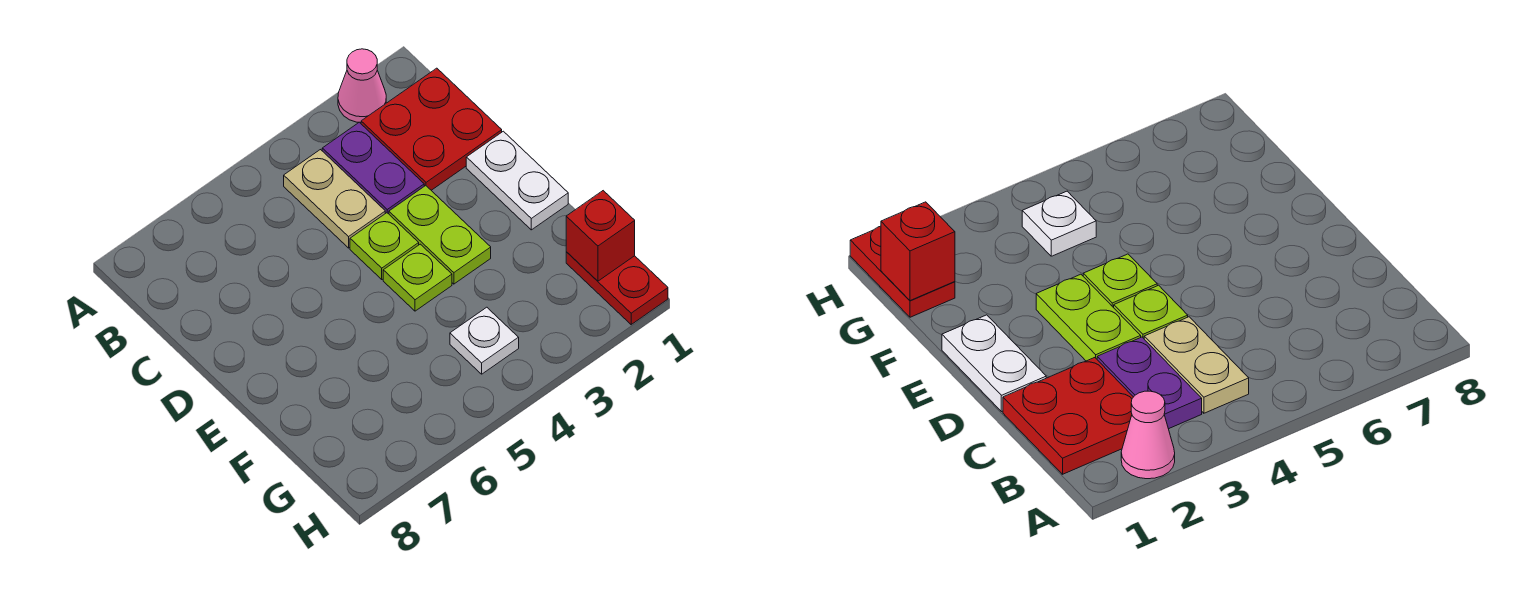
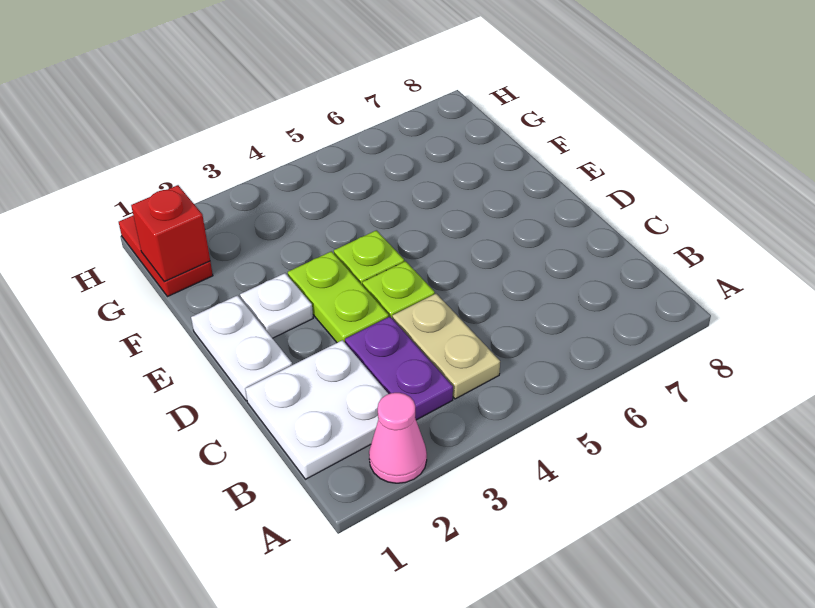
red plate B1:C2 level 1 -> white plate B1:C2 level 1
white plate G4 level 1 -> white plate E2 level 1

